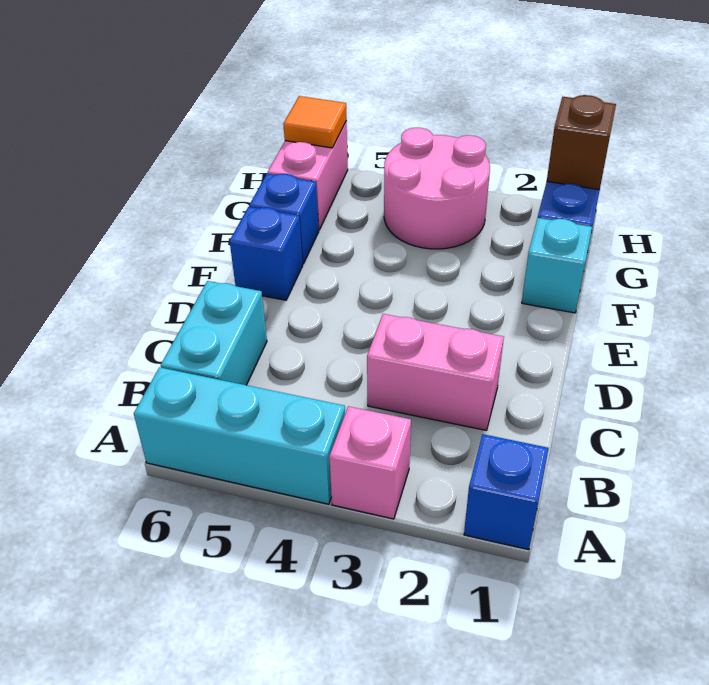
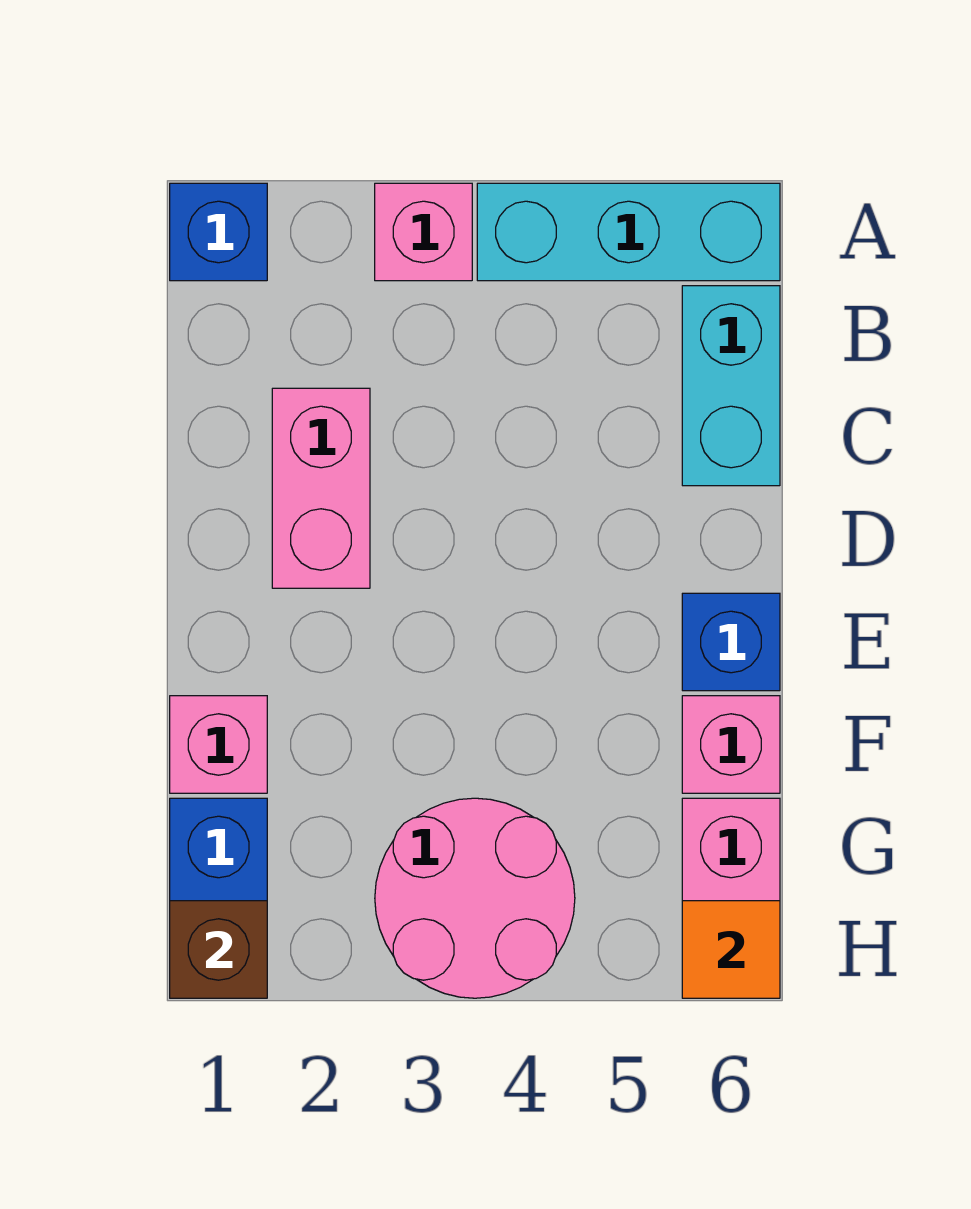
pink brick C2:C3 level 1 -> pink brick C2:D2 level 1
cyan brick F1 level 1 -> pink brick F1 level 1
blue brick F6 level 1 -> pink brick F6 level 1

